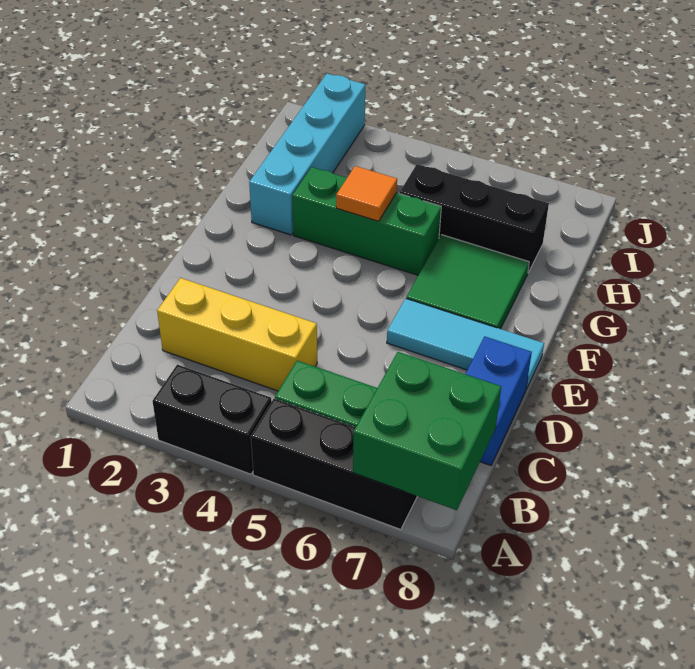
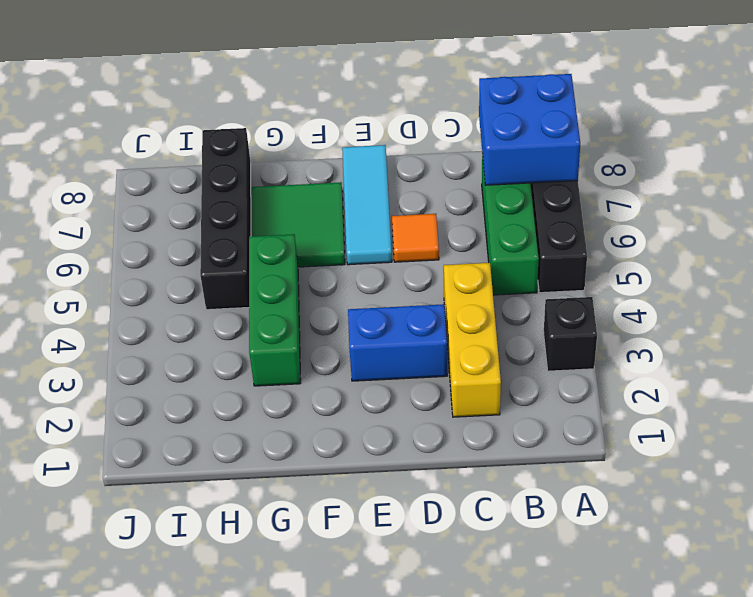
black brick A3:A4 level 1 -> black brick A3 level 1
green brick A7:B8 level 2 -> blue brick A7:B8 level 2
blue brick C8:D8 level 1 -> blue brick D3:E3 level 1
cyan brick G2:J2 level 1 -> none
orange tile G4 level 2 -> orange tile D6 level 1
black brick H5:H7 level 1 -> black brick H5:H8 level 1

